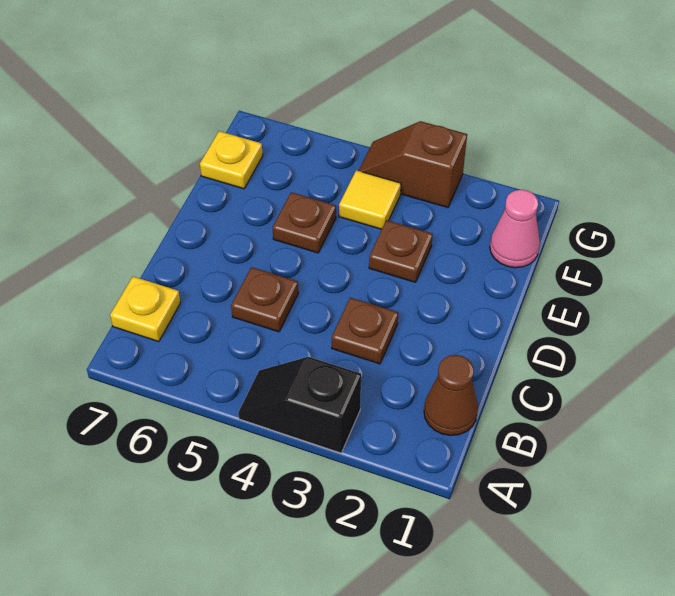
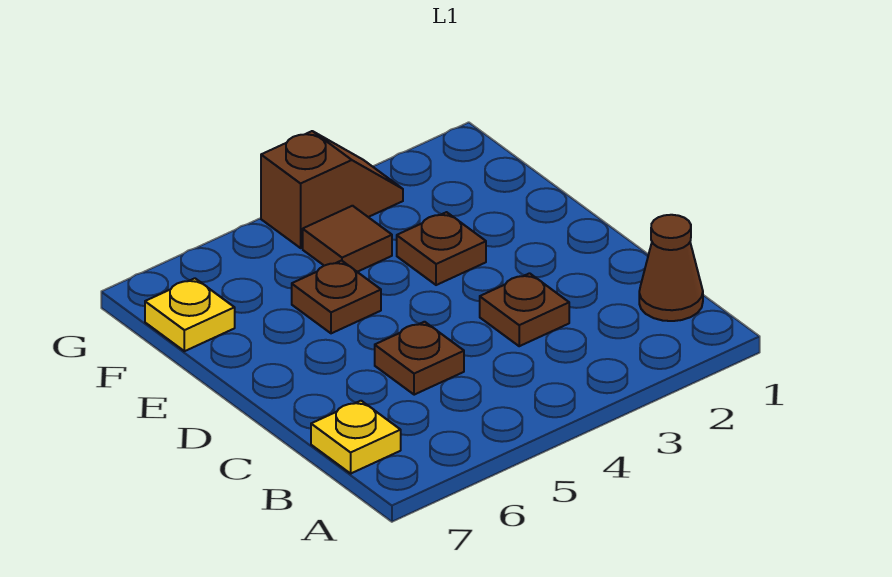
black slope A3:A4 level 1 top 3 -> none
pink cone F1 level 1 -> none
yellow tile F4 level 1 -> brown tile F4 level 1
brown slope G3:G4 level 1 top 3 -> brown slope G3:G4 level 1 top 4

